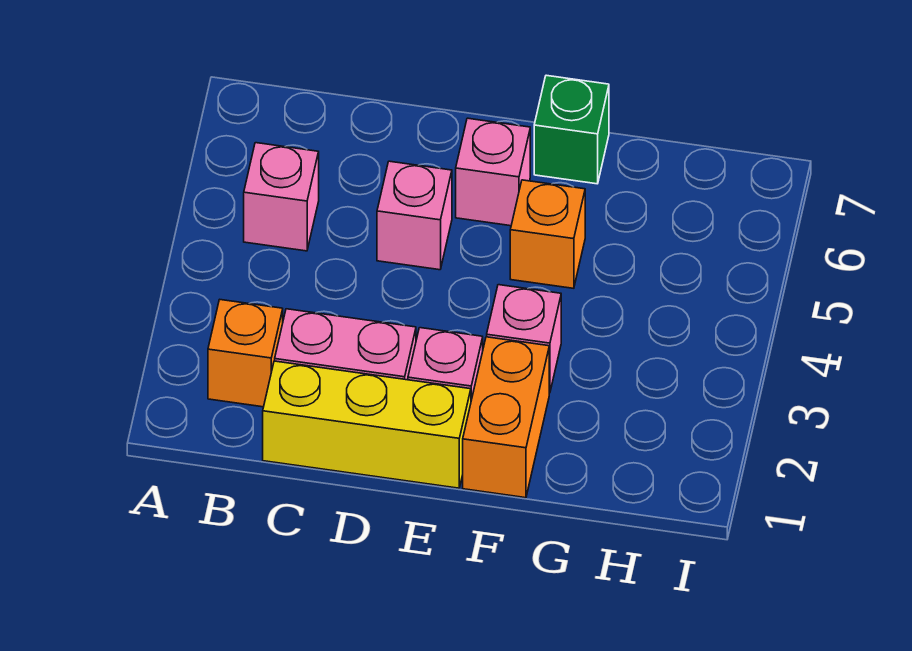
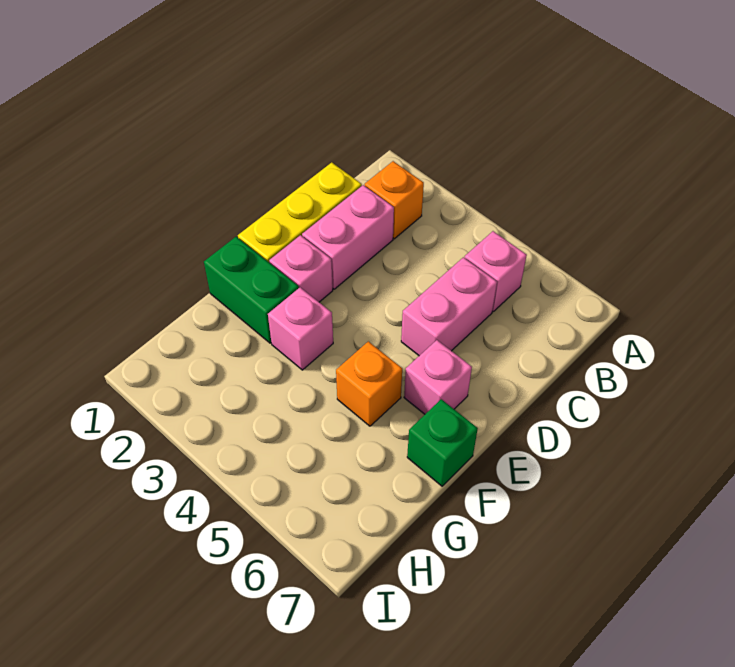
pink brick D5 level 1 -> pink brick C5:D5 level 1
orange brick F1:F2 level 1 -> green brick F1:F2 level 1

